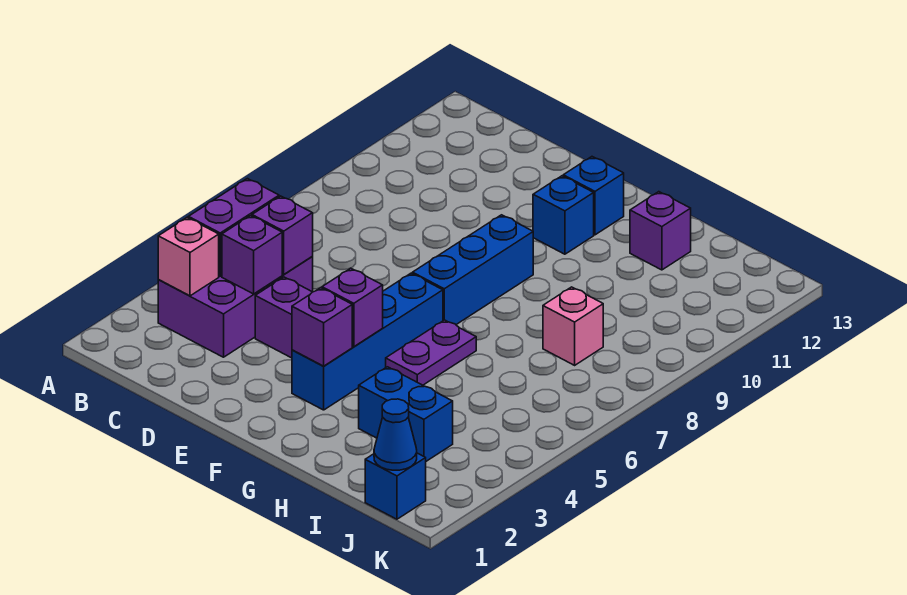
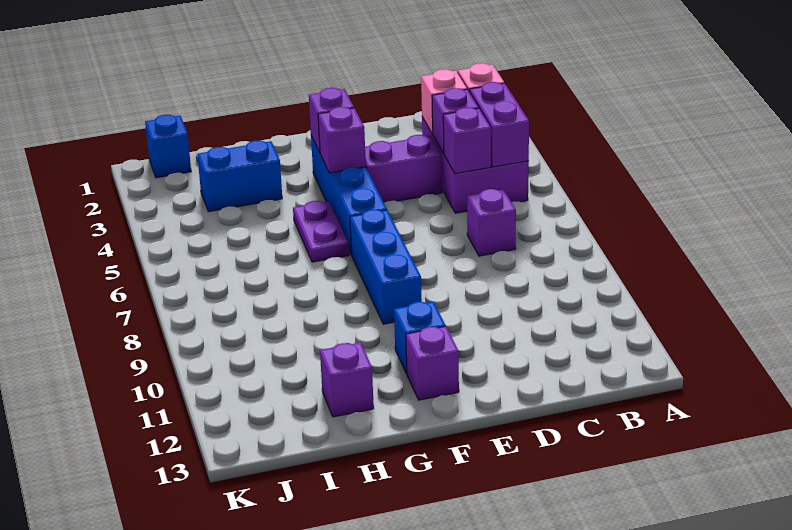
none -> purple brick C7 level 1
blue brick F12 level 1 -> purple brick F12 level 1
pink brick I8 level 1 -> pink brick C3 level 2
blue cone J1 level 2 -> none

